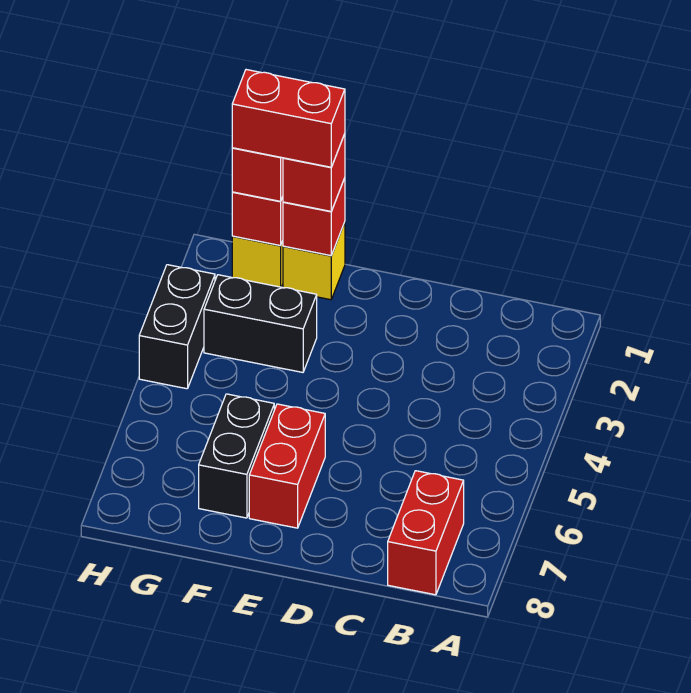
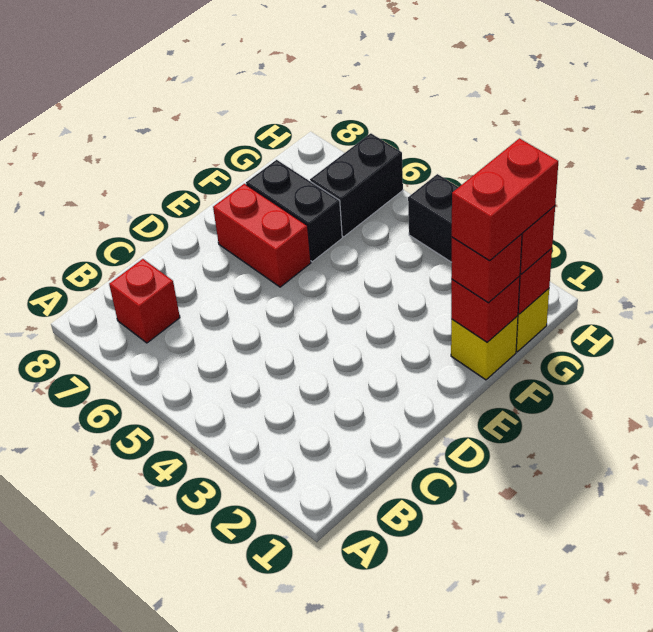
red brick B7:B8 level 1 -> red brick B7 level 1
black brick F3:G3 level 1 -> black brick G6:H6 level 1

